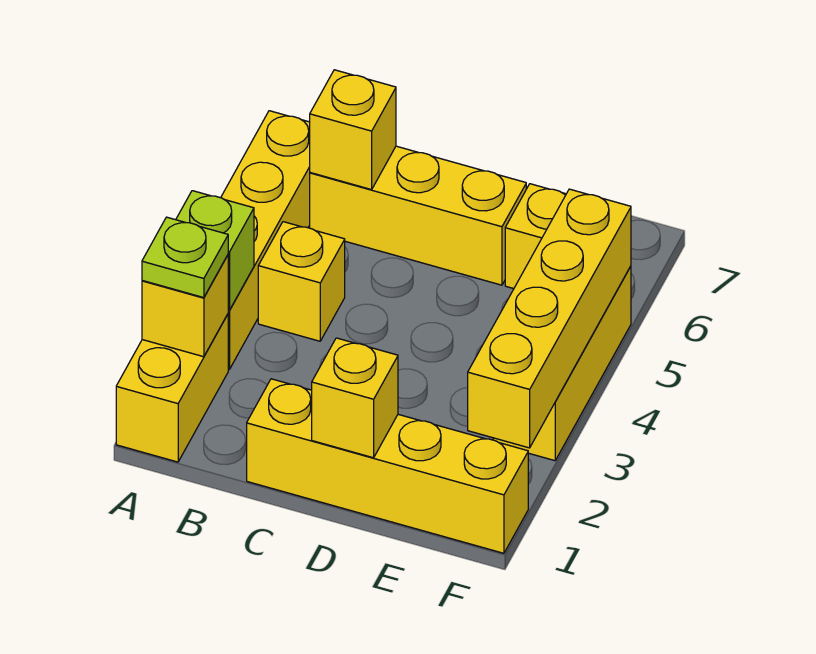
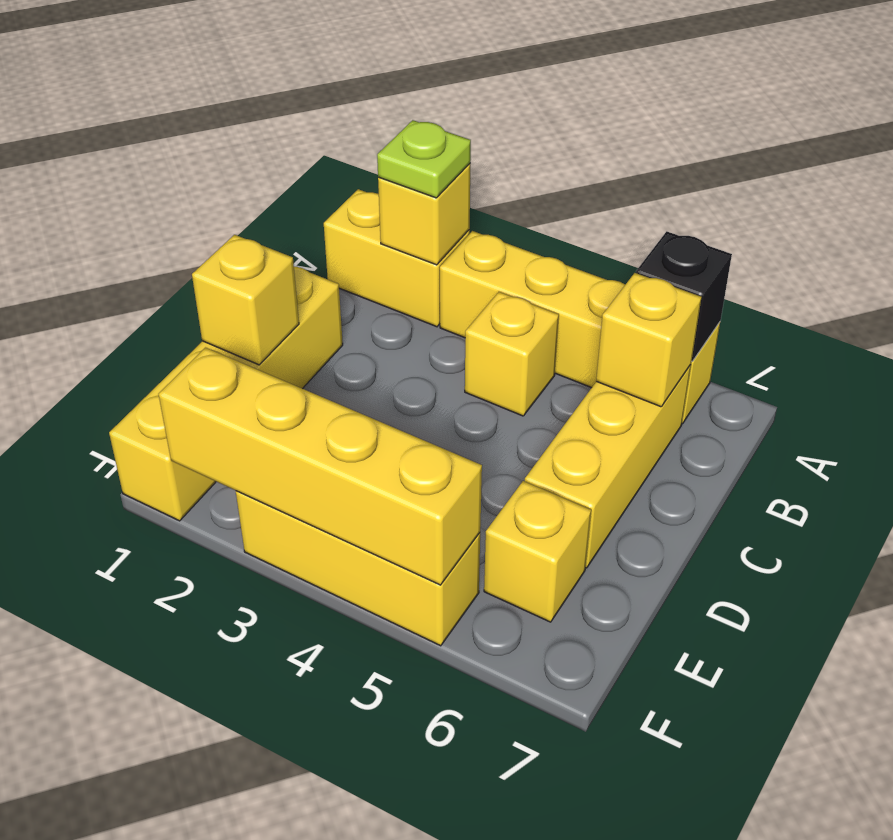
lime brick A3 level 2 -> none
none -> black brick A6 level 2

